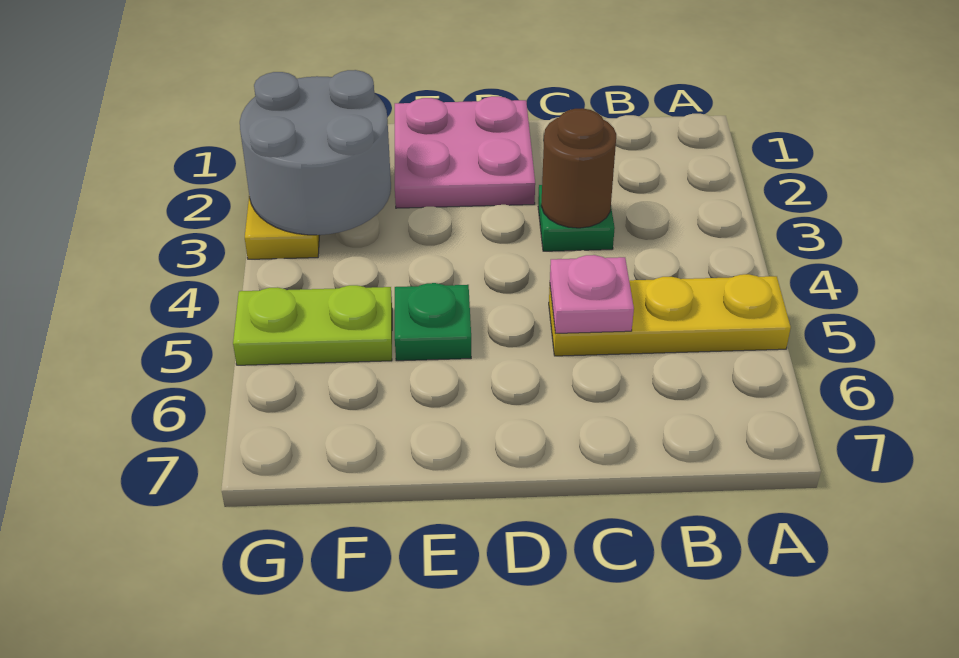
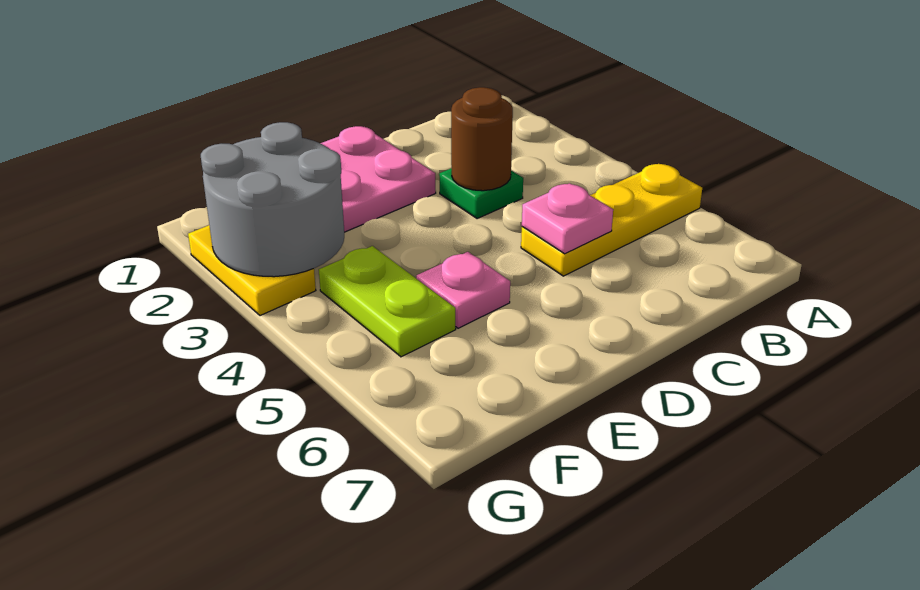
green plate E5 level 1 -> pink plate E5 level 1
lime plate F5:G5 level 1 -> lime plate F4:F5 level 1

